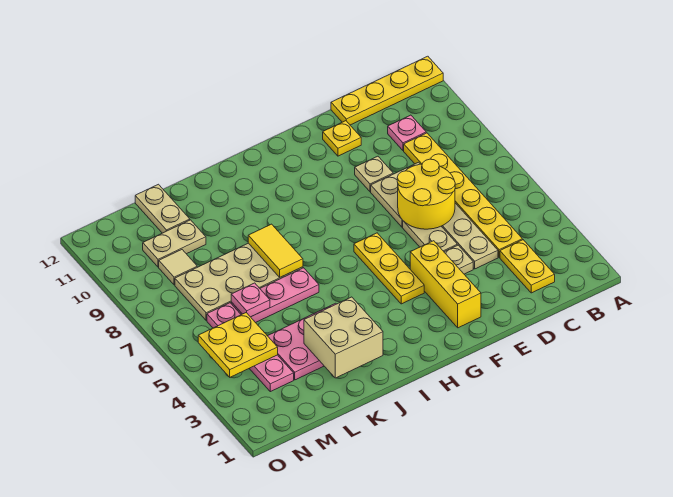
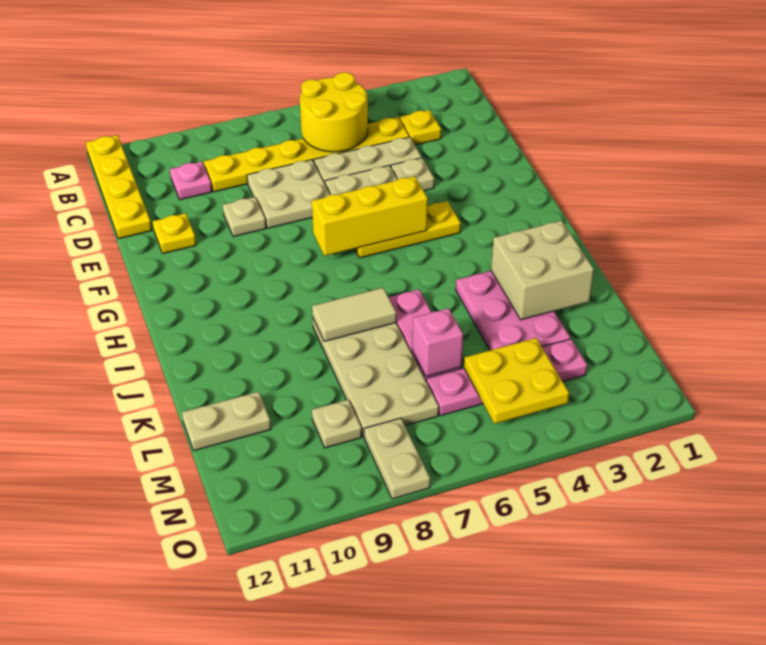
yellow plate C2:C3 level 1 -> yellow plate C3 level 1
yellow round brick D6:E7 level 2 -> yellow round brick B5:C6 level 2
yellow brick F2:F4 level 1 -> yellow brick G5:G7 level 2
yellow tile J7:J8 level 2 -> tan tile J7:J8 level 2
pink plate L6 level 2 -> pink brick L6 level 2
tan plate L10:M10 level 1 -> tan plate N8:O8 level 1
tan tile M9 level 1 -> tan plate M9 level 1

